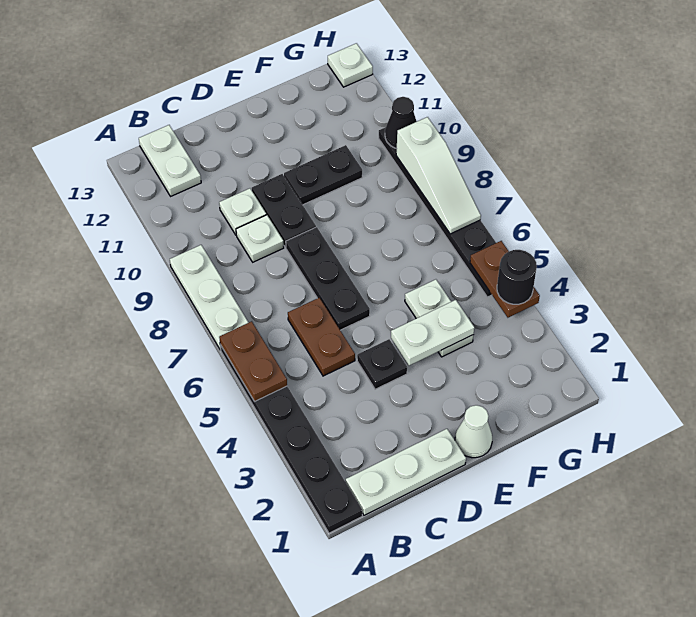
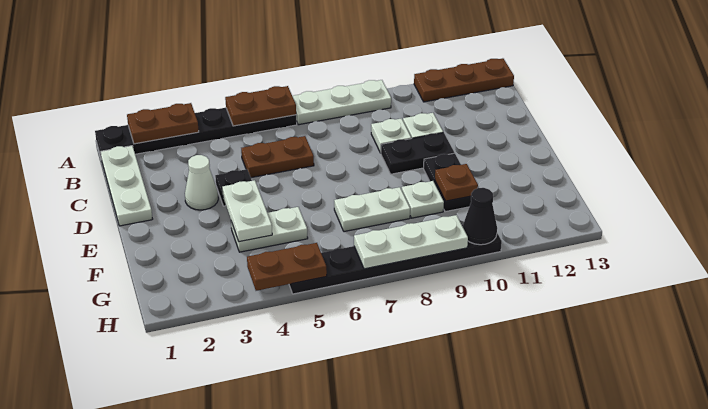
none -> brown plate A2:A3 level 2
none -> brown plate A11:A13 level 1
white plate B12:B13 level 1 -> white plate F7:F8 level 1
black plate D6:D8 level 1 -> none
white cone E1 level 1 -> white cone D3 level 1
none -> brown plate F10 level 2
black round brick H4 level 3 -> none
white slope H7:H9 level 2 top 9 -> white plate H7:H9 level 2
white plate H13 level 1 -> white plate F9 level 1

